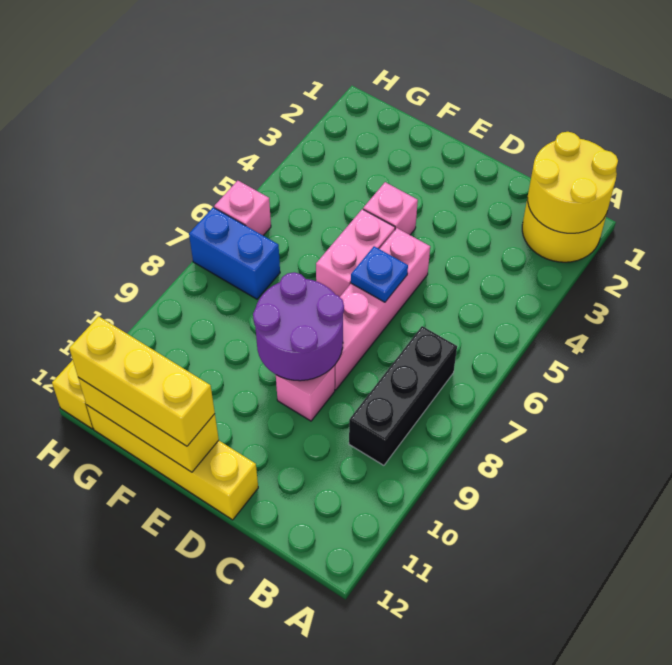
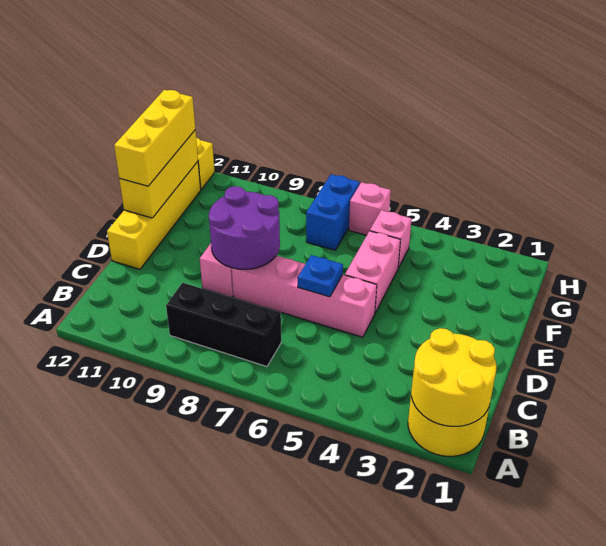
pink brick E4 level 1 -> pink brick G5 level 1
pink brick E5:E6 level 1 -> pink brick E5:F5 level 1

